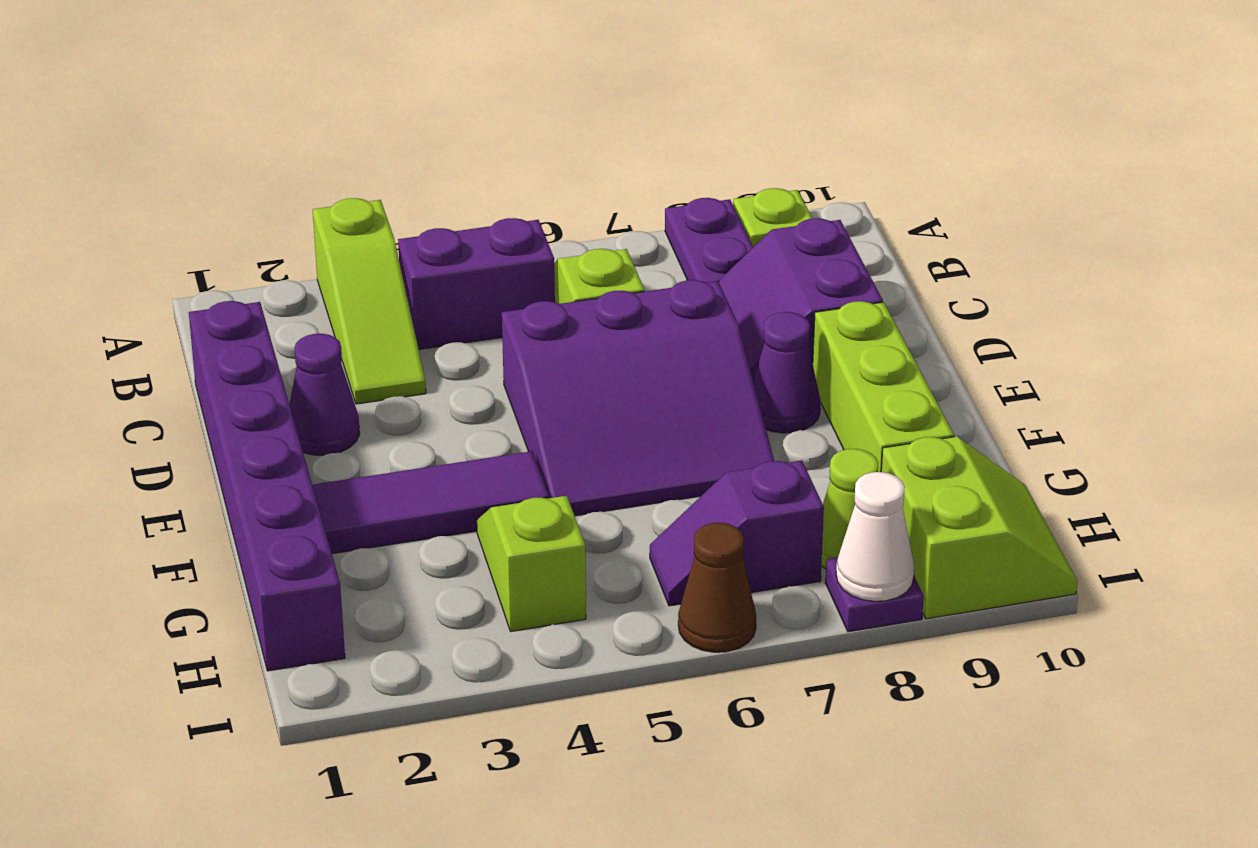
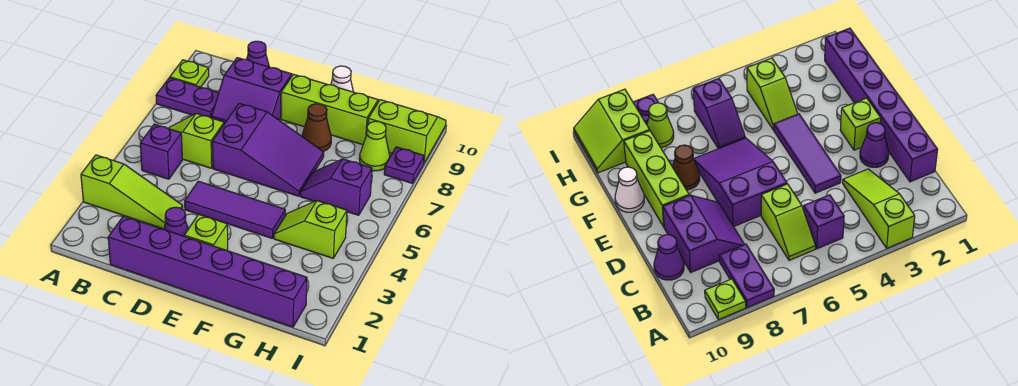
purple brick B4:B5 level 1 -> purple brick B5 level 1
purple slope D5:F7 level 1 top D -> purple slope D6:F7 level 1 top D
none -> lime brick E2 level 1
purple cone E8 level 1 -> purple cone C10 level 1
purple tile F2:F4 level 1 -> purple tile D4:F4 level 1
purple slope H6:H7 level 1 top 7 -> purple slope G6:H6 level 1 top H
brown cone I6 level 1 -> brown cone F8 level 1
white cone I8 level 2 -> white cone F10 level 1

